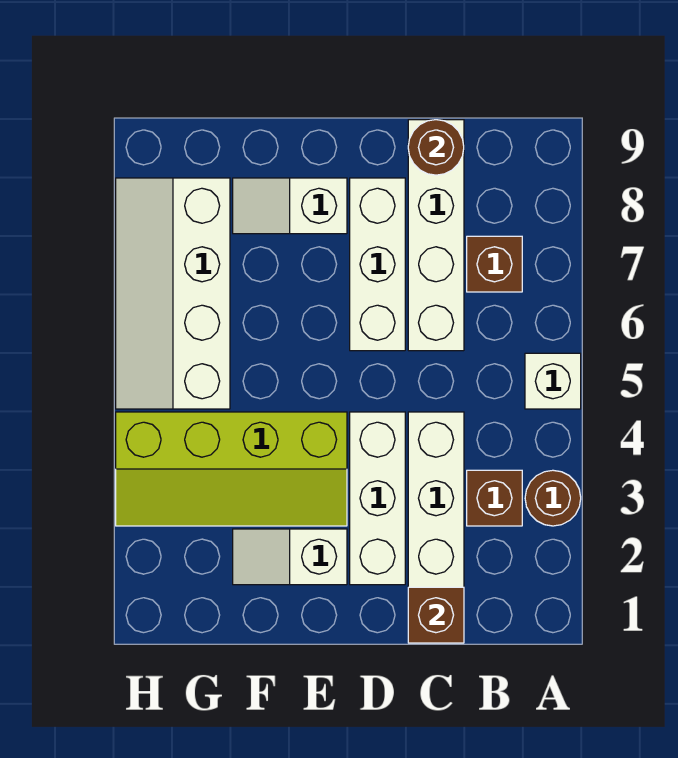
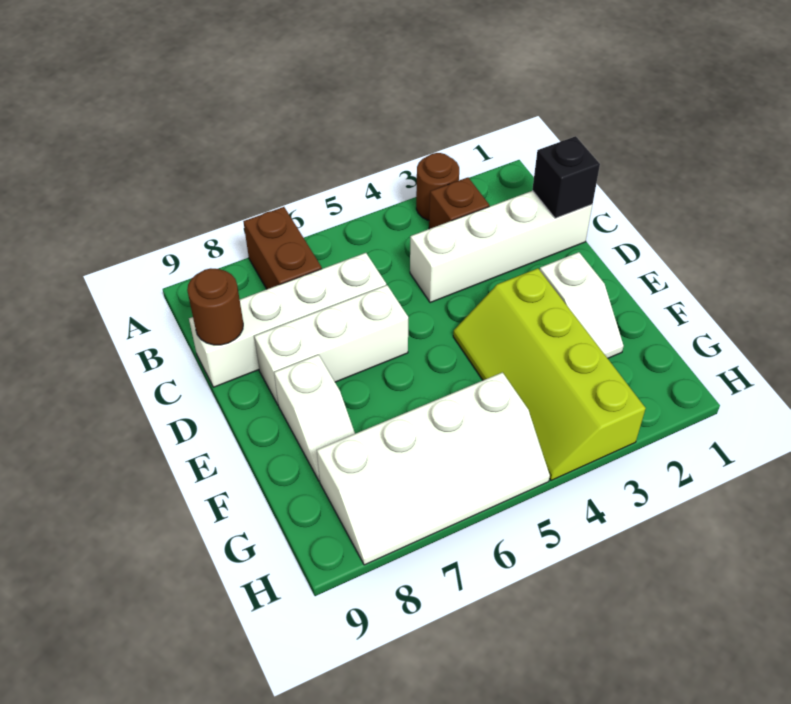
white brick A5 level 1 -> none
brown brick B7 level 1 -> brown brick A7:B7 level 1
brown brick C1 level 2 -> black brick C1 level 2
white brick D2:D4 level 1 -> none
lime slope E3:H4 level 1 top 4 -> lime slope E3:H4 level 1 top 3

